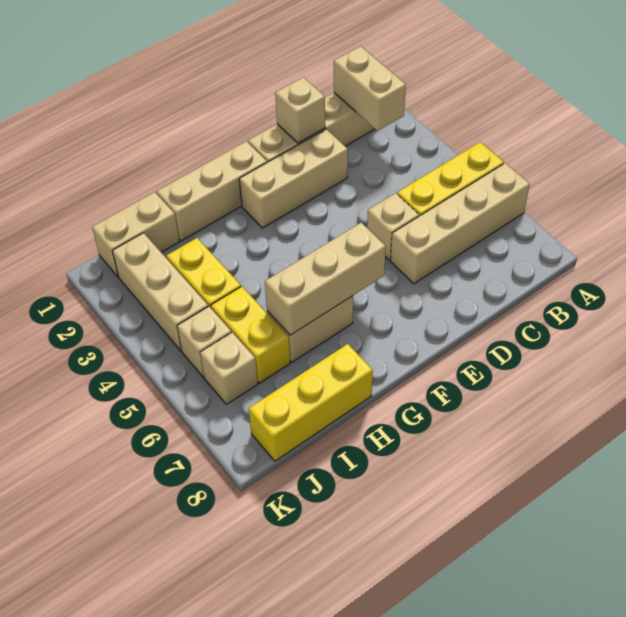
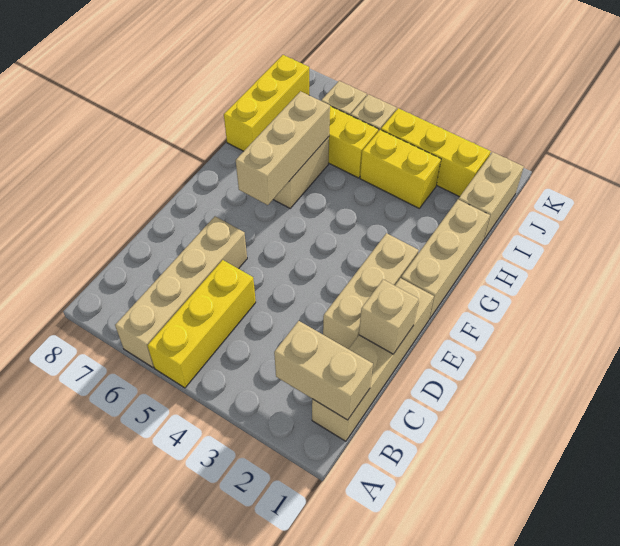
tan brick D5 level 1 -> none
tan brick J2:J4 level 1 -> yellow brick J2:J4 level 1

